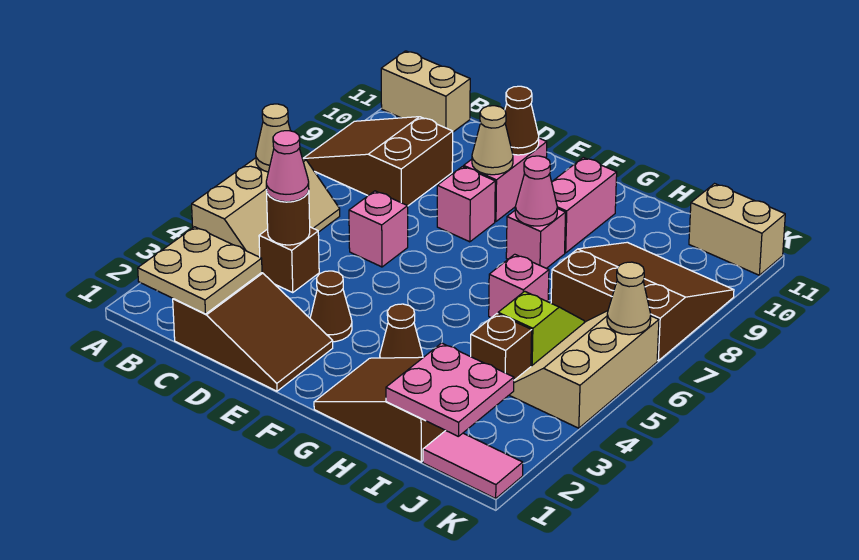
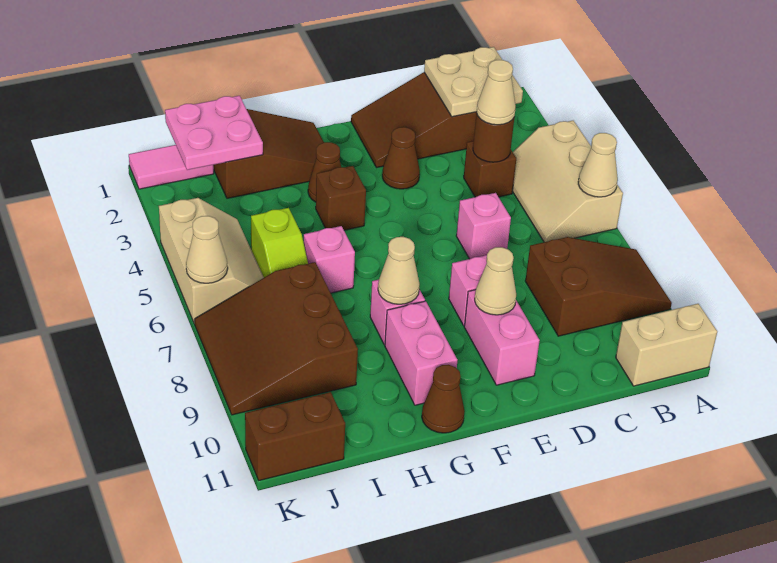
pink cone C4 level 3 -> tan cone C4 level 3
brown cone E10 level 2 -> brown cone G11 level 1
pink cone G8 level 2 -> tan cone G8 level 2
brown brick I4 level 1 -> brown brick G4 level 1
brown slope I7:K9 level 1 top 7 -> brown slope I7:K9 level 1 top I
tan brick J11:K11 level 1 -> brown brick J11:K11 level 1

